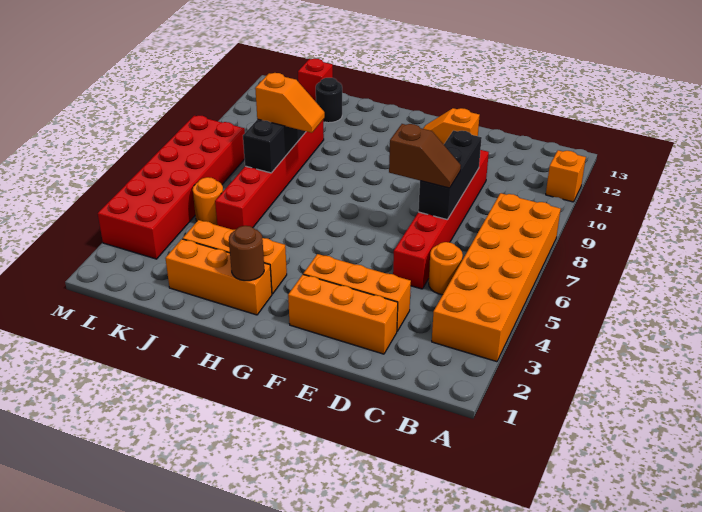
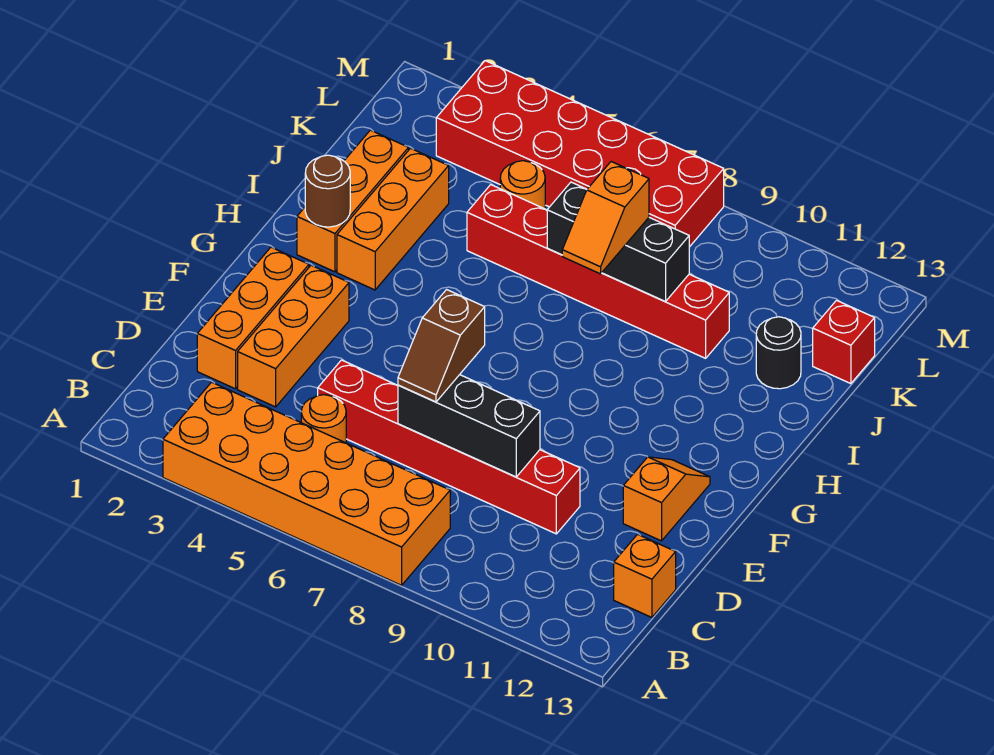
orange brick A11 level 1 -> orange brick C13 level 1

